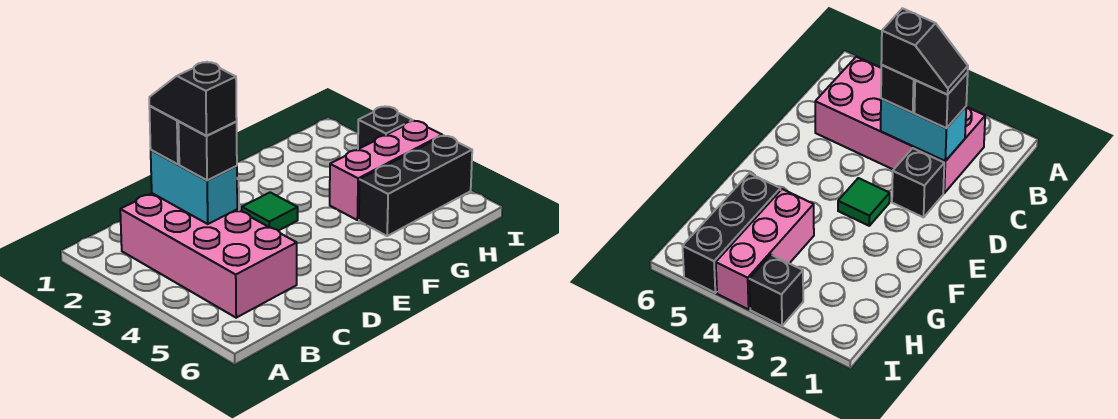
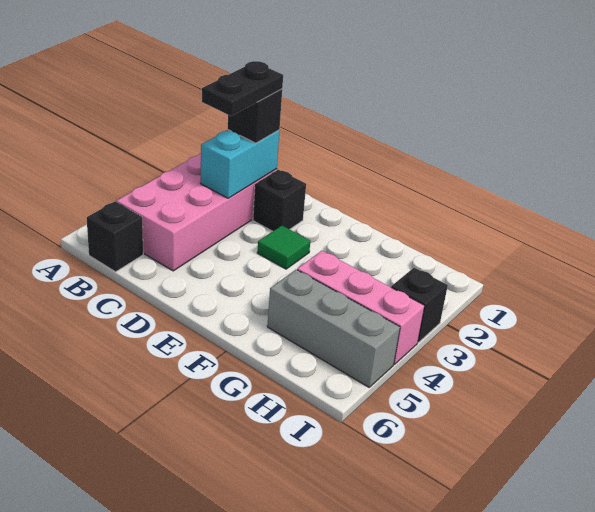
black slope C2:C3 level 4 top 3 -> black plate C2:C3 level 4
black brick C3 level 3 -> black brick B6 level 1
black brick G5:I5 level 1 -> grey brick G5:I5 level 1

